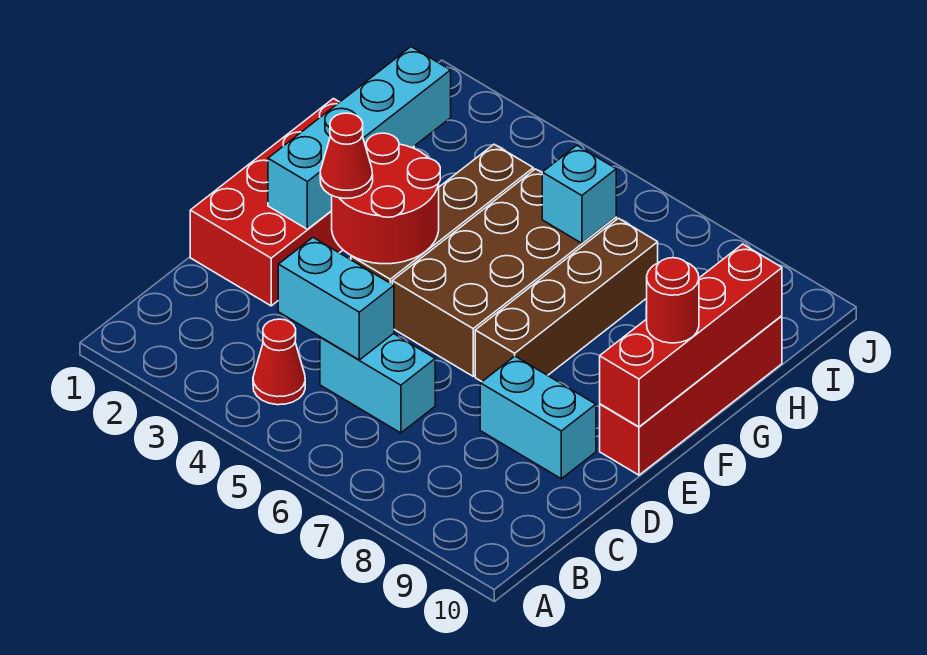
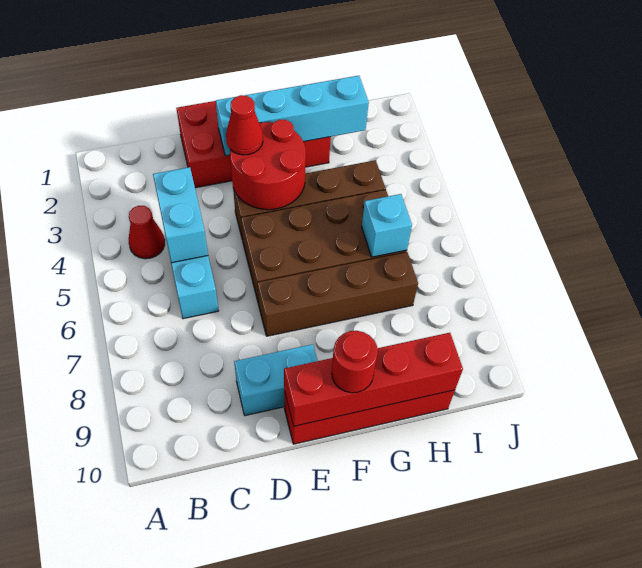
cyan brick D8:D9 level 1 -> cyan brick D9:E9 level 1

